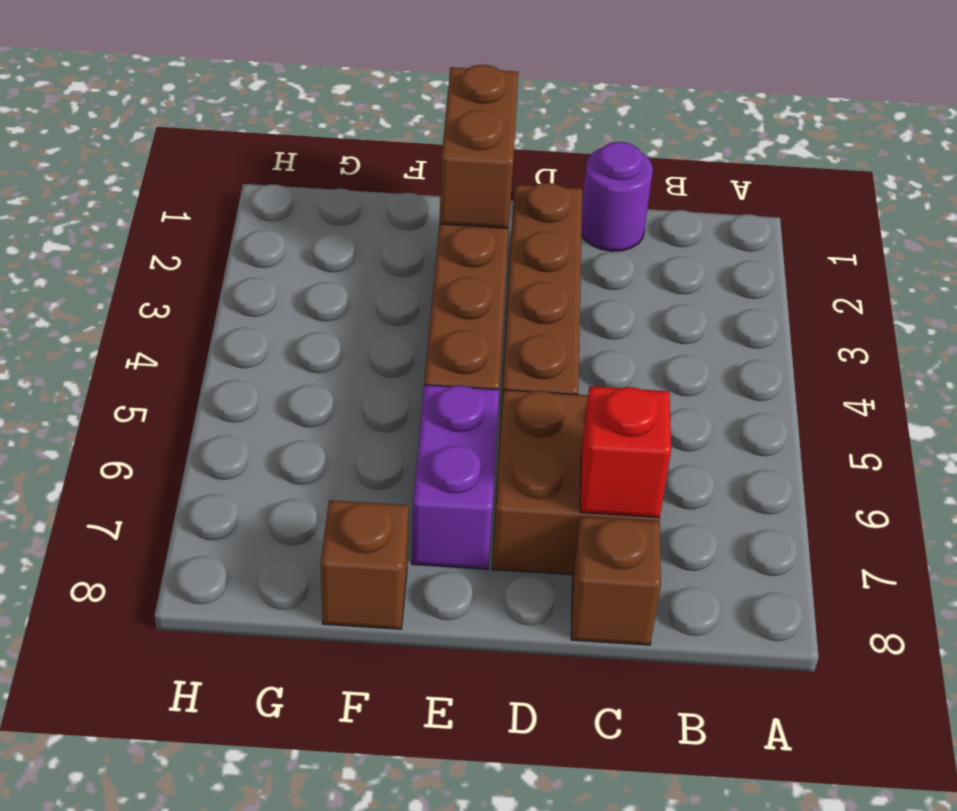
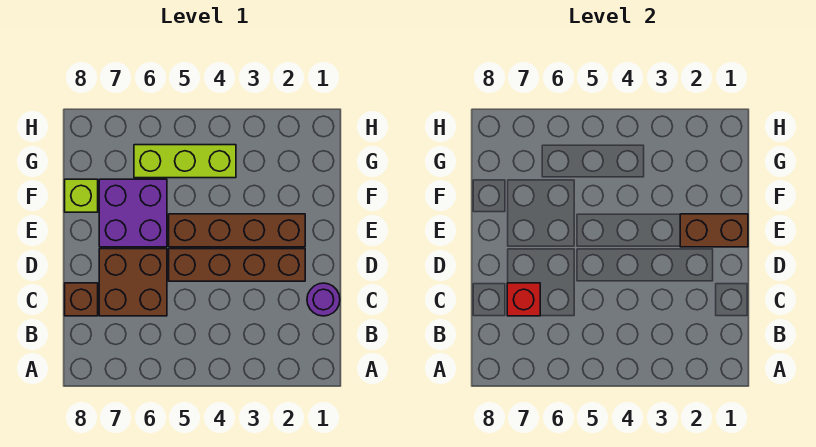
purple brick E6:E7 level 1 -> purple brick E6:F7 level 1
brown brick F8 level 1 -> lime brick F8 level 1
none -> lime brick G4:G6 level 1

